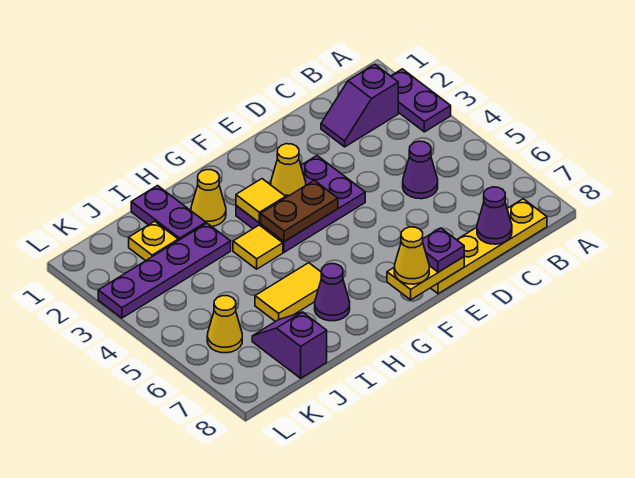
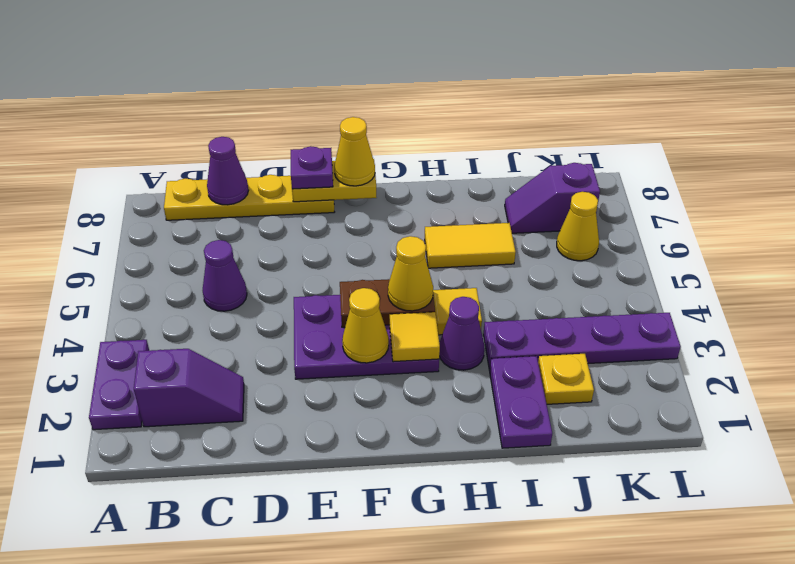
yellow cone H2 level 1 -> yellow cone G4 level 3
purple cone H7 level 1 -> purple cone H3 level 1
purple slope J7:J8 level 1 top 8 -> purple slope J7:K7 level 1 top K

